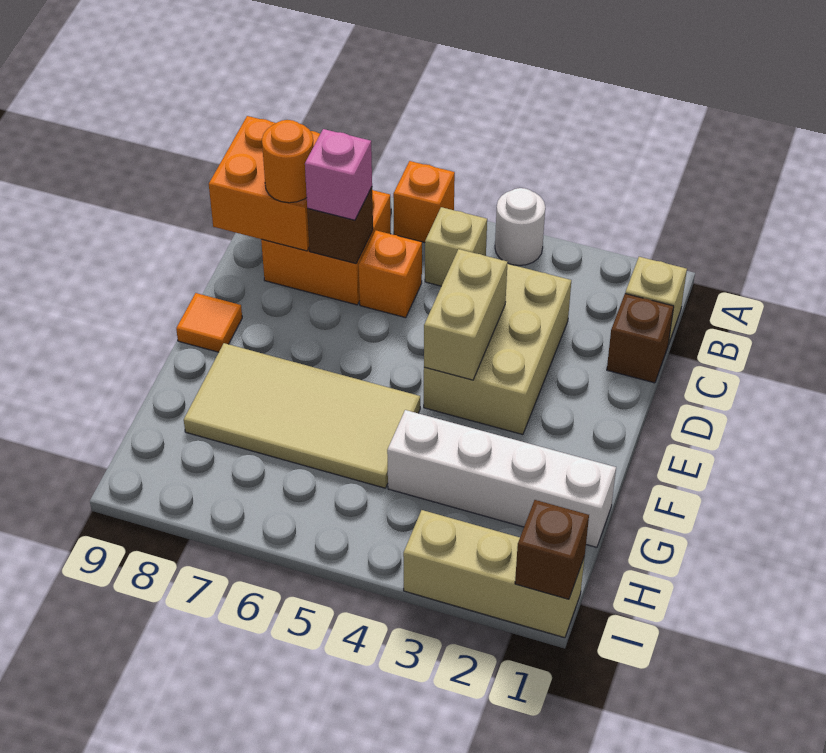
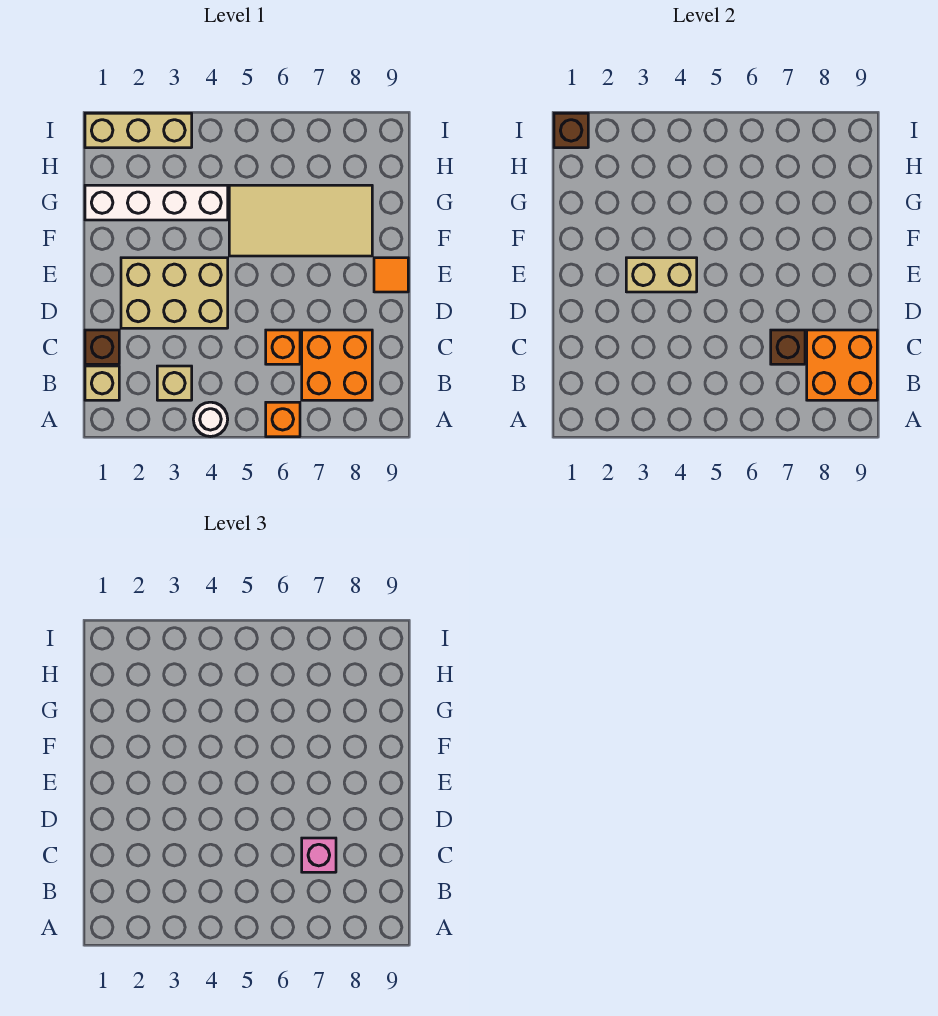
tan brick B5 level 1 -> tan brick B3 level 1
tan brick C3:E4 level 1 -> tan brick D2:E4 level 1
orange round brick C8 level 3 -> none
tan brick D4:E4 level 2 -> tan brick E3:E4 level 2

